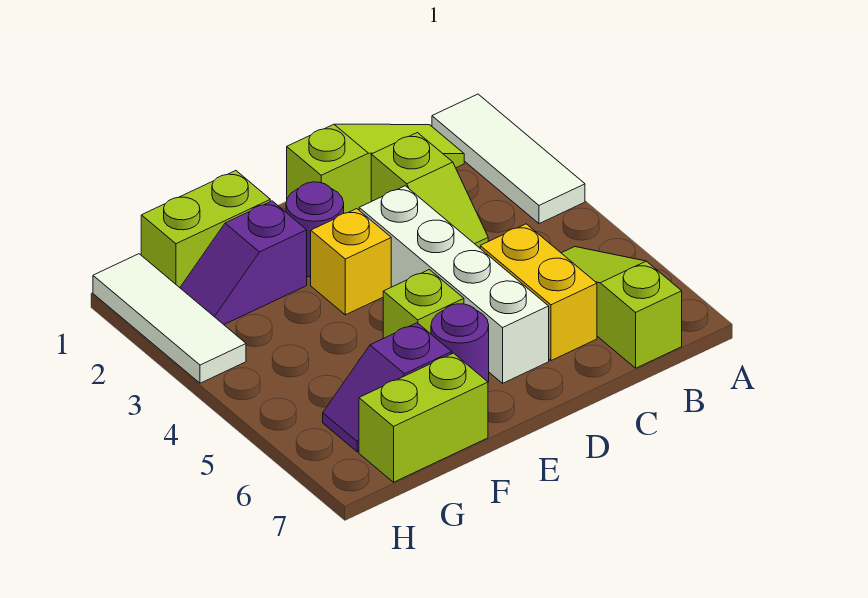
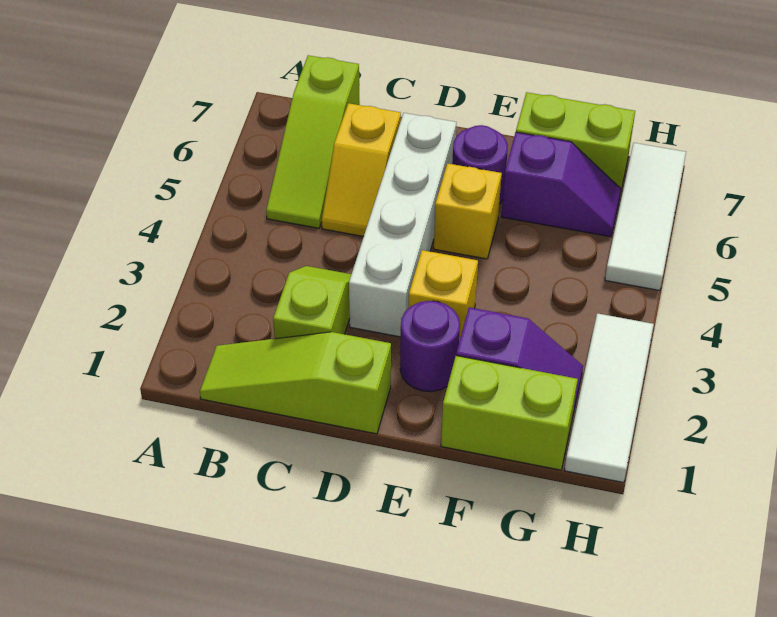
white tile A1:A3 level 1 -> white tile H5:H7 level 1
yellow brick C5:C6 level 1 -> yellow slope C5:C6 level 1 top 6
lime brick E5 level 1 -> yellow brick E5 level 1

